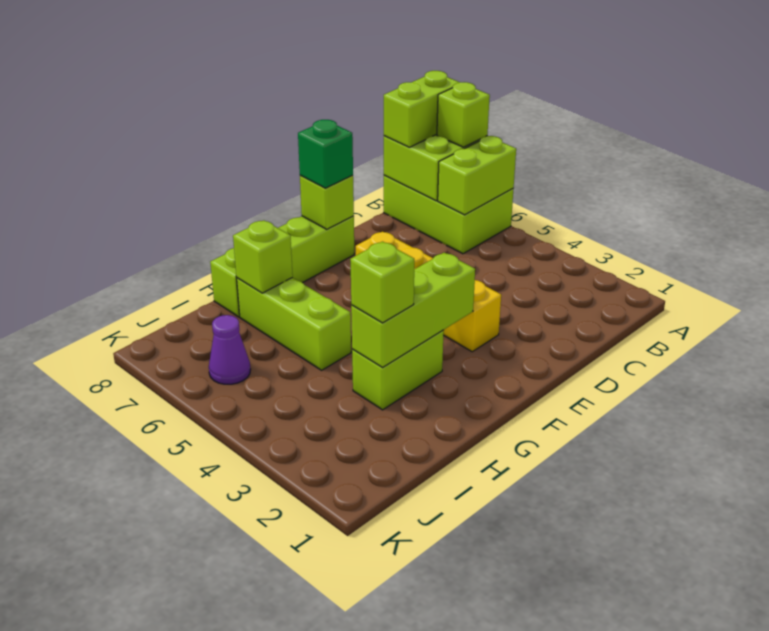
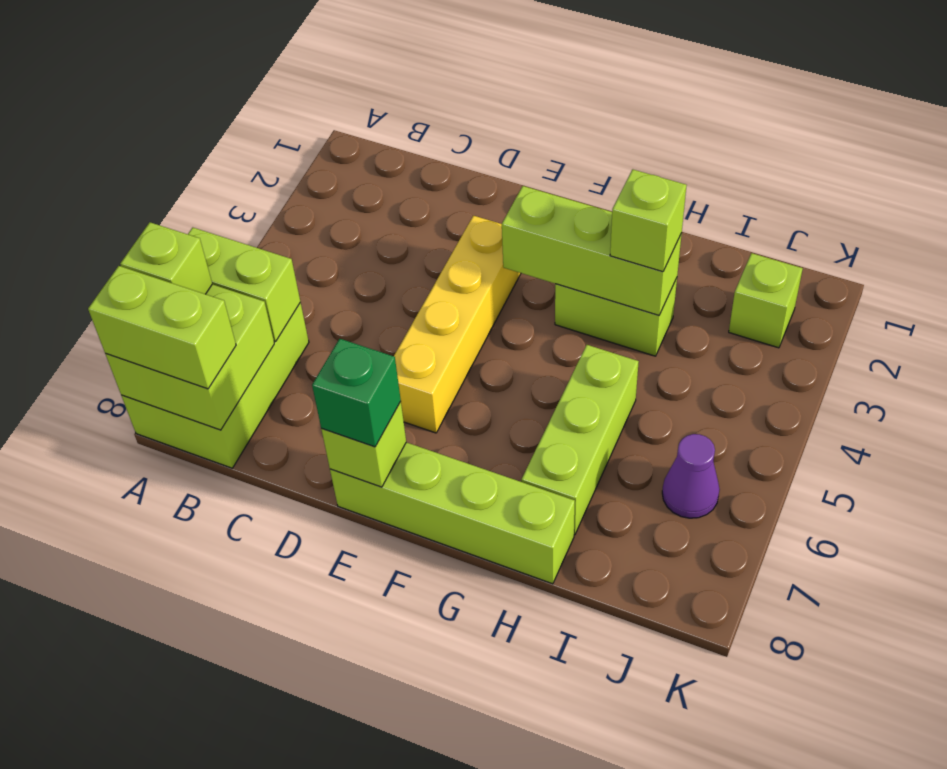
lime brick H7 level 2 -> lime brick J2 level 1

